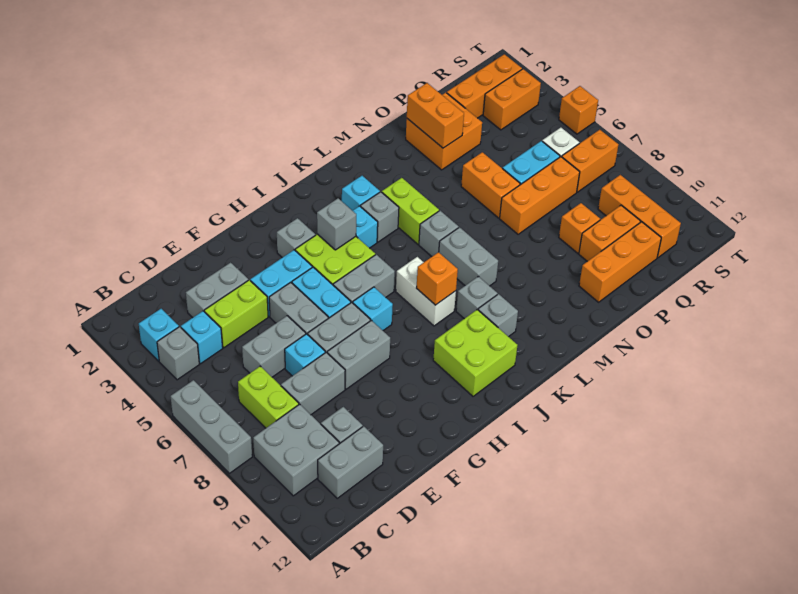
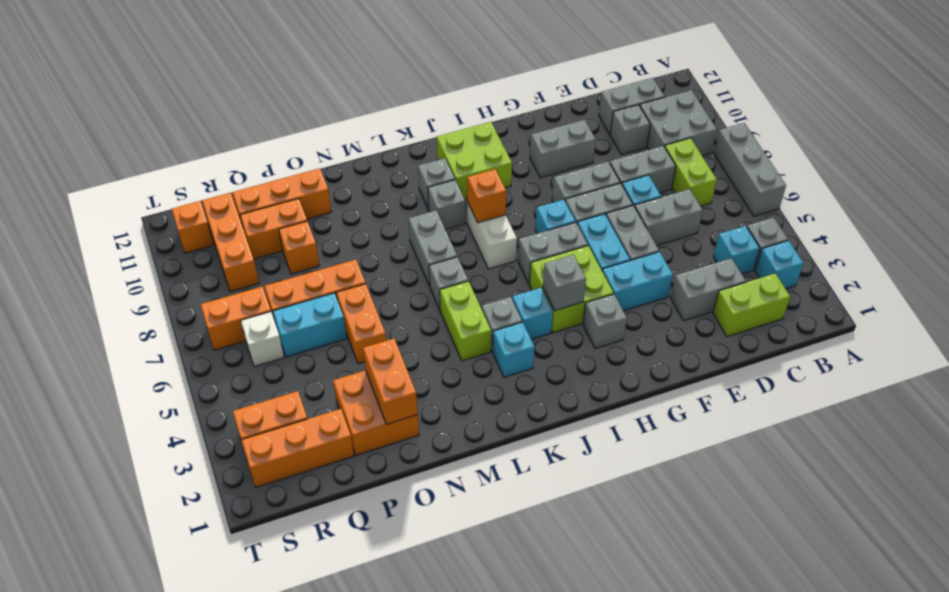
lime brick D4:E4 level 1 -> lime brick C2:D2 level 1
none -> grey brick F10:G10 level 1
orange brick T5 level 1 -> orange brick S11 level 1

